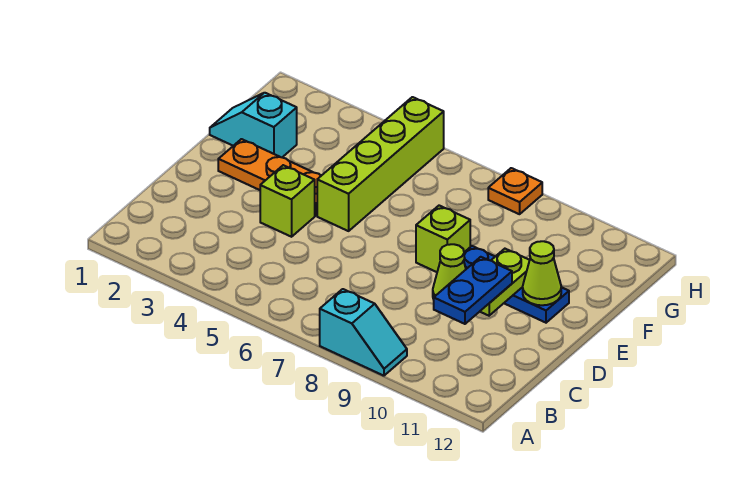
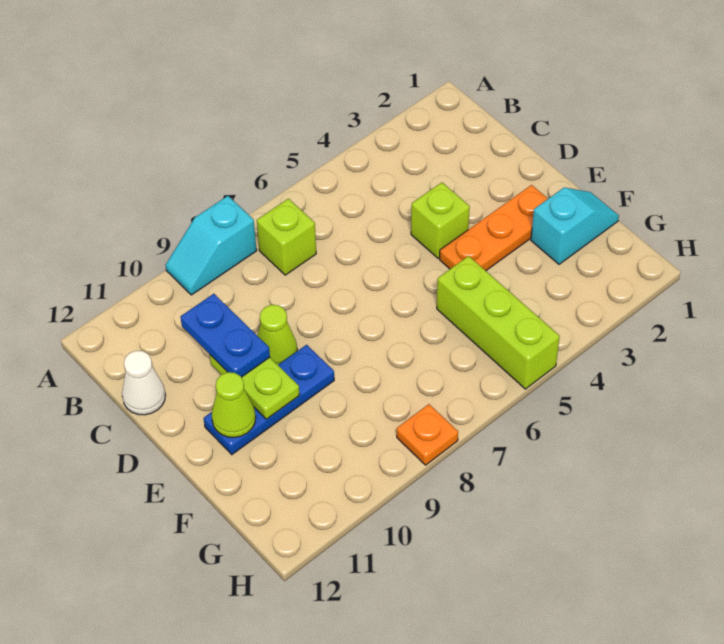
none -> white cone C12 level 1
lime brick E5:H5 level 1 -> lime brick F5:H5 level 1
lime brick E8 level 1 -> lime brick B7 level 1

